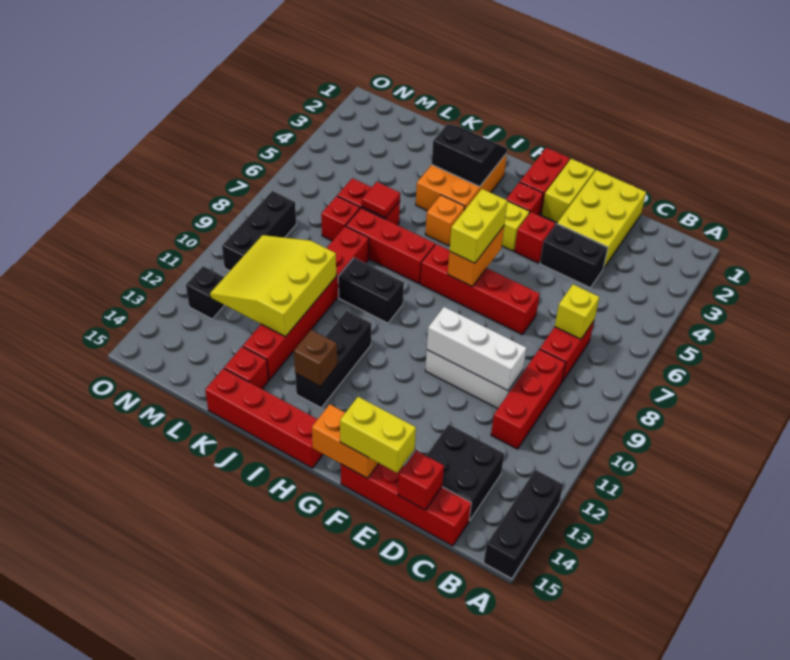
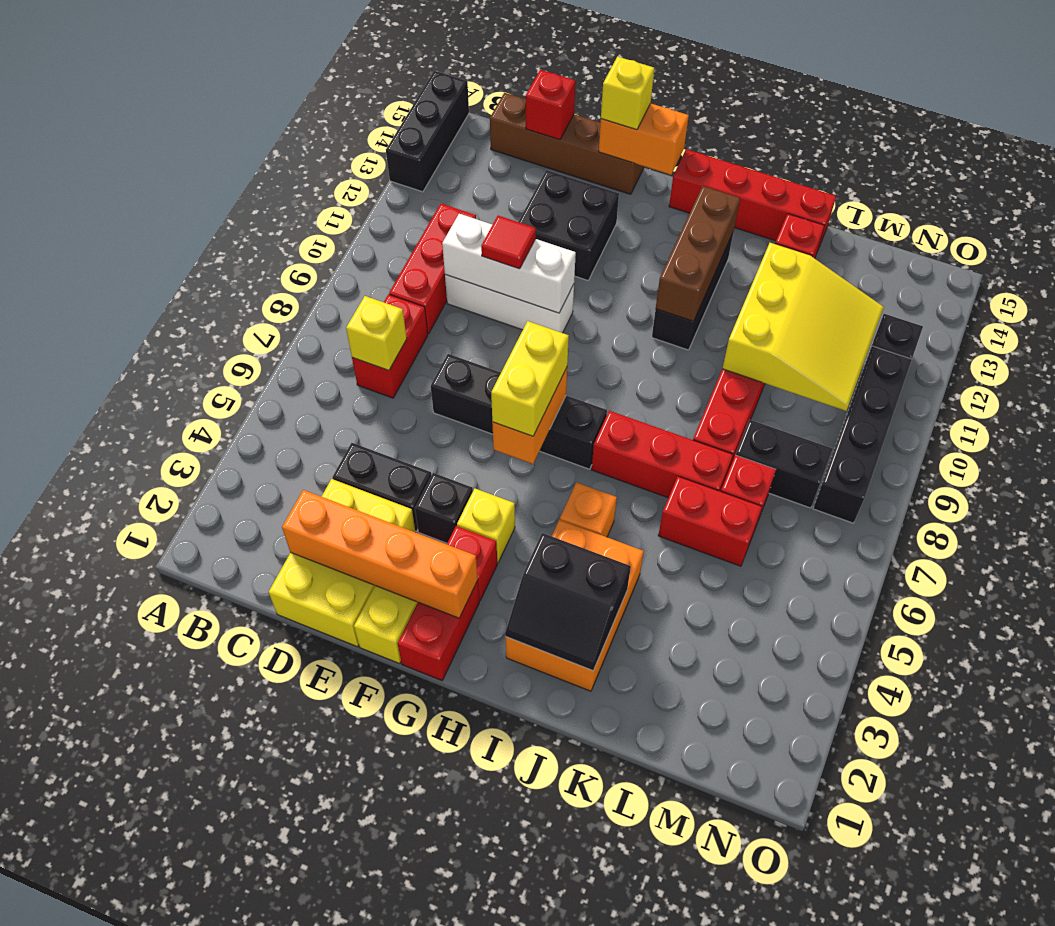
black brick C13:D14 level 1 -> black brick E12:F13 level 1
red brick C15:F15 level 1 -> brown brick C15:F15 level 1
none -> orange brick D2:G2 level 2
red brick E7:H7 level 1 -> black brick E7:H7 level 1
yellow brick E15:F15 level 3 -> yellow brick F15 level 3
red brick F4 level 1 -> black brick F4 level 1
black brick I9:J9 level 1 -> black brick L8:M8 level 1
brown brick I13 level 2 -> brown brick I11:I13 level 2
red tile K6 level 2 -> red tile E10 level 3
black brick N8:N10 level 1 -> black brick N8:N11 level 1

